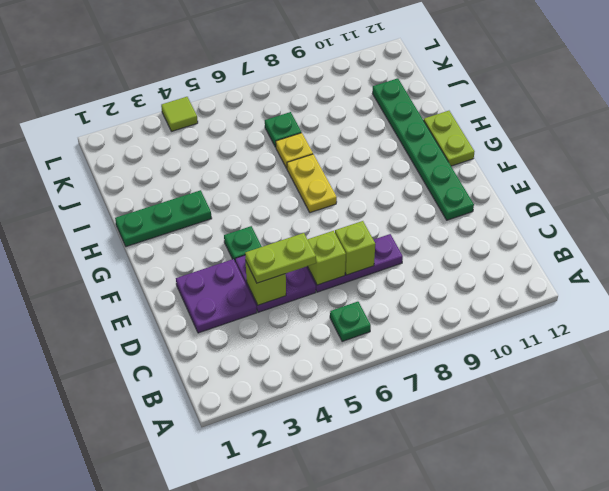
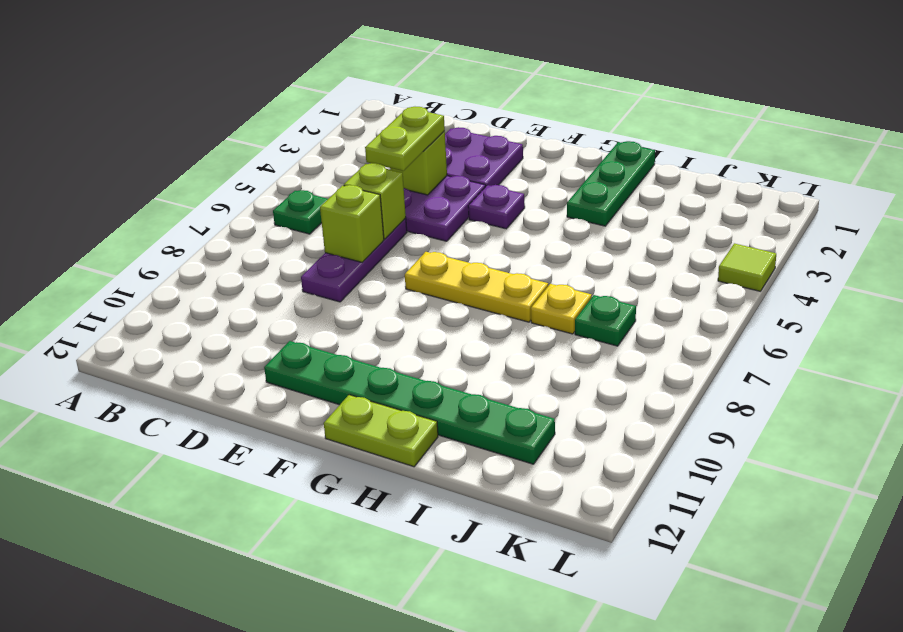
green plate F4 level 1 -> purple plate F4 level 1
yellow plate G7:H7 level 1 -> yellow plate F7:H7 level 1

